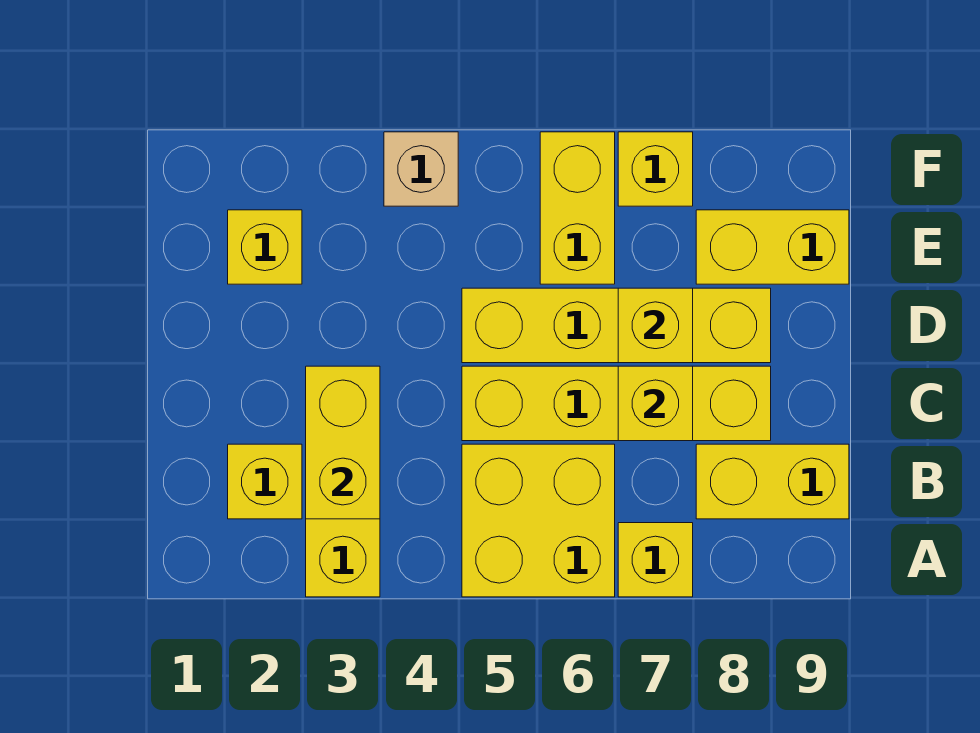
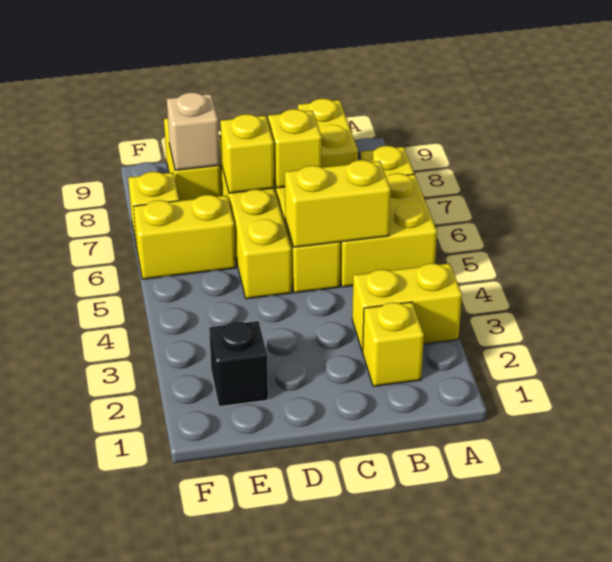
yellow brick B3:C3 level 2 -> yellow brick B5:C5 level 2
yellow brick E2 level 1 -> black brick E2 level 1
tan brick F4 level 1 -> tan brick E8 level 2

